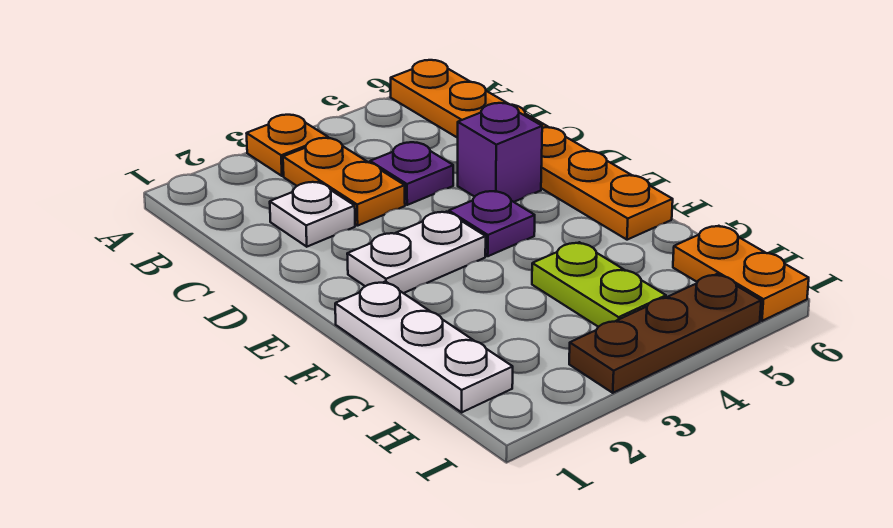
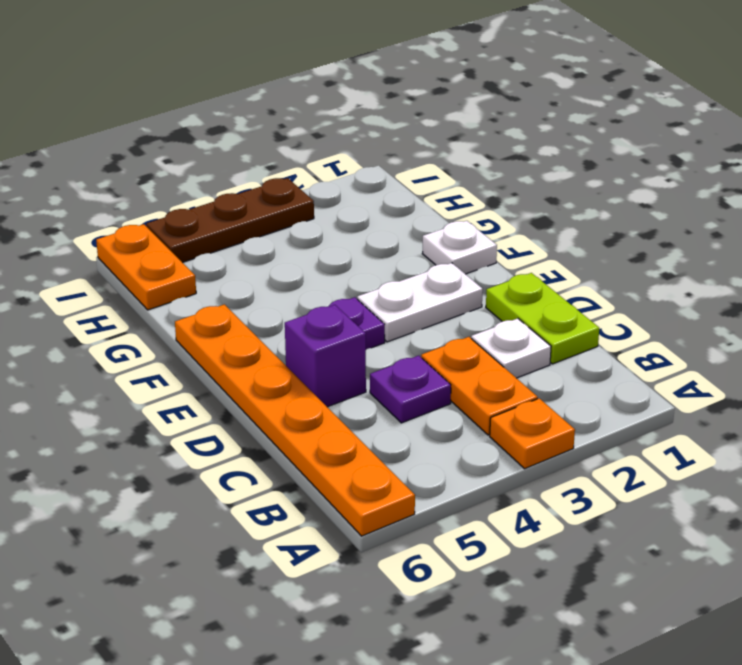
white plate F1:H1 level 1 -> white plate F1 level 1
lime plate G4:H4 level 1 -> lime plate C1:D1 level 1

